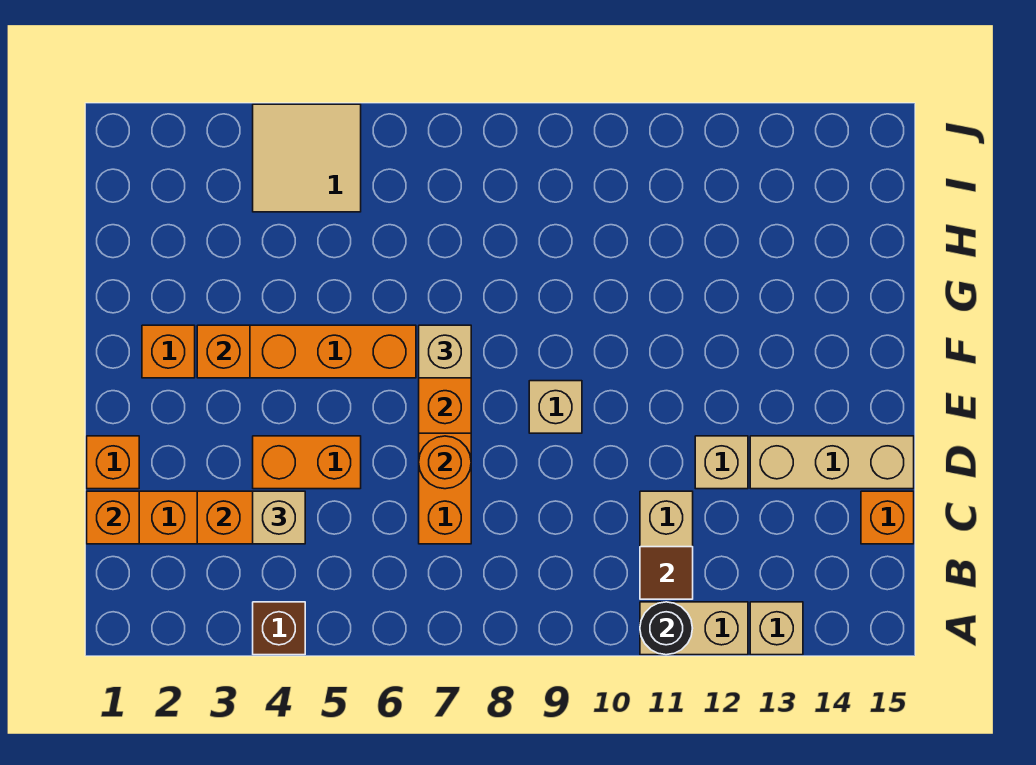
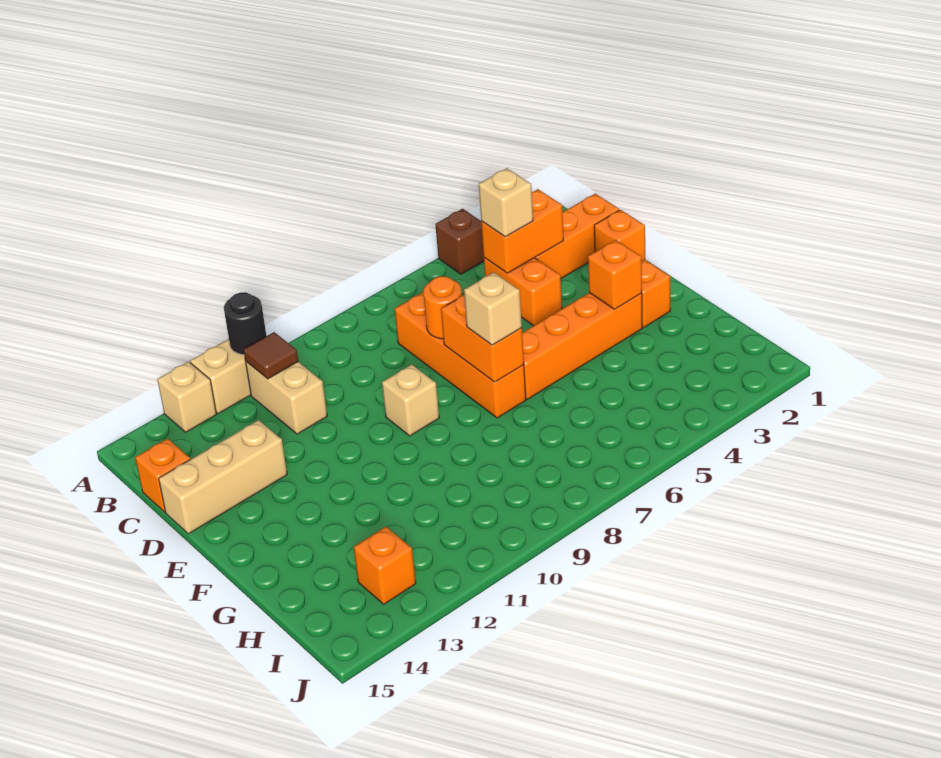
orange brick C1 level 2 -> orange brick I13 level 1
orange brick D4:D5 level 1 -> orange brick C4:D4 level 1
tan brick D12 level 1 -> none
tan tile I4:J5 level 1 -> none

